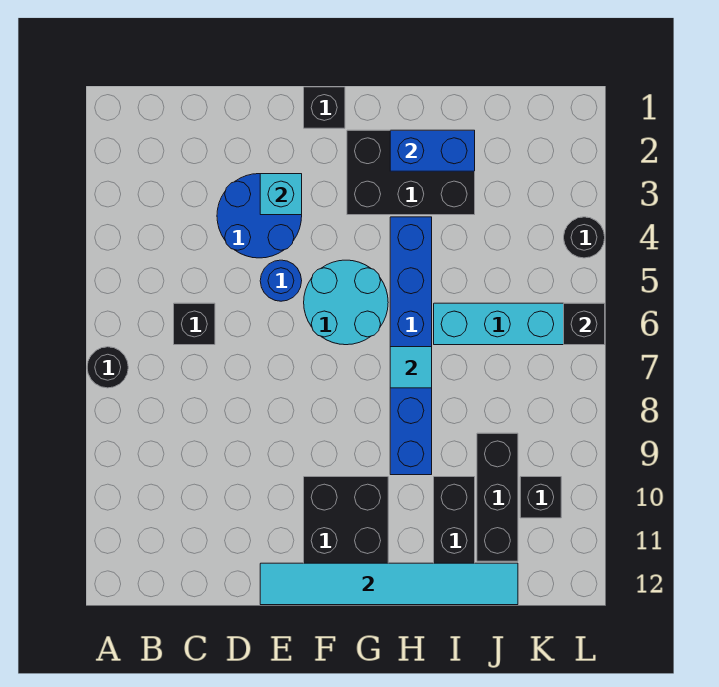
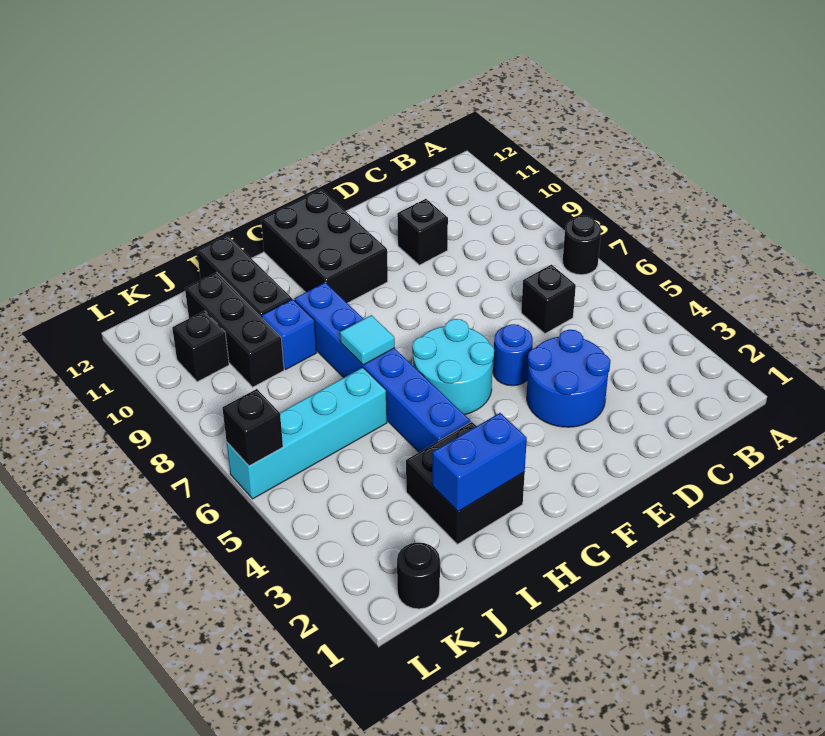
cyan brick E3 level 2 -> none
cyan tile E12:J12 level 2 -> none
black brick F1 level 1 -> black brick D10 level 1
black brick G2:I3 level 1 -> black brick H2:I3 level 1
none -> blue brick I9 level 1
black round brick L4 level 1 -> black round brick K1 level 1

